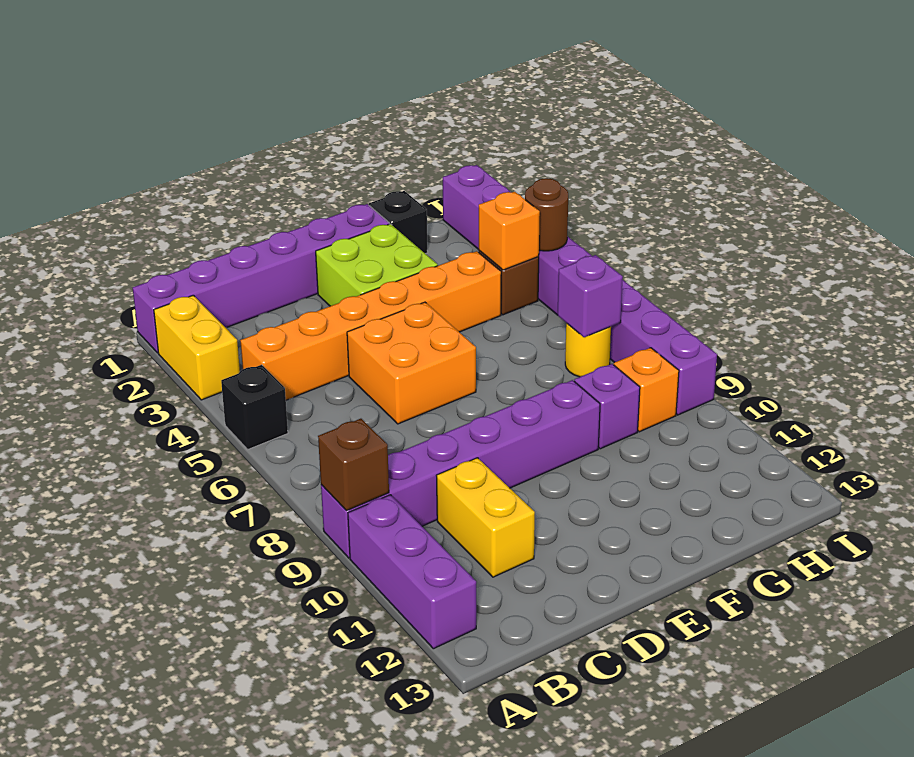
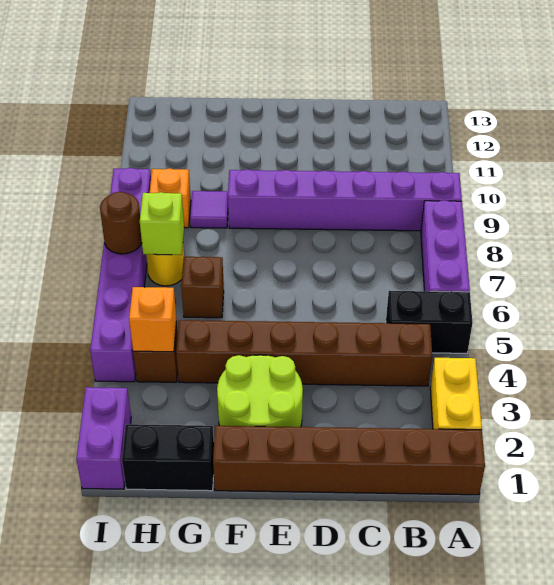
purple brick A1:F1 level 1 -> brown brick A1:F1 level 1
black brick A5 level 1 -> black brick A5:B5 level 1
brown brick A9 level 2 -> brown brick G6 level 1
purple brick A10:A12 level 1 -> purple brick A6:A8 level 1
orange brick B4:G4 level 1 -> brown brick B4:G4 level 1
yellow brick C10:C11 level 1 -> none
orange brick D5:E6 level 1 -> none
lime brick E2:F3 level 1 -> lime round brick E2:F3 level 1
black brick G1 level 1 -> black brick G1:H1 level 1
purple brick G9 level 1 -> purple tile G9 level 1
purple brick H7 level 2 -> lime brick H7 level 2
brown round brick I4 level 2 -> brown round brick I7 level 2

